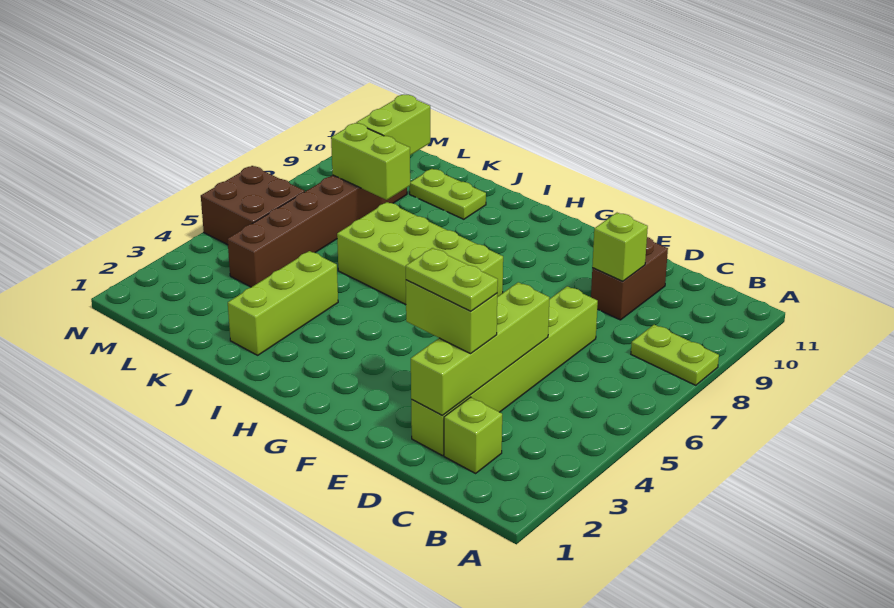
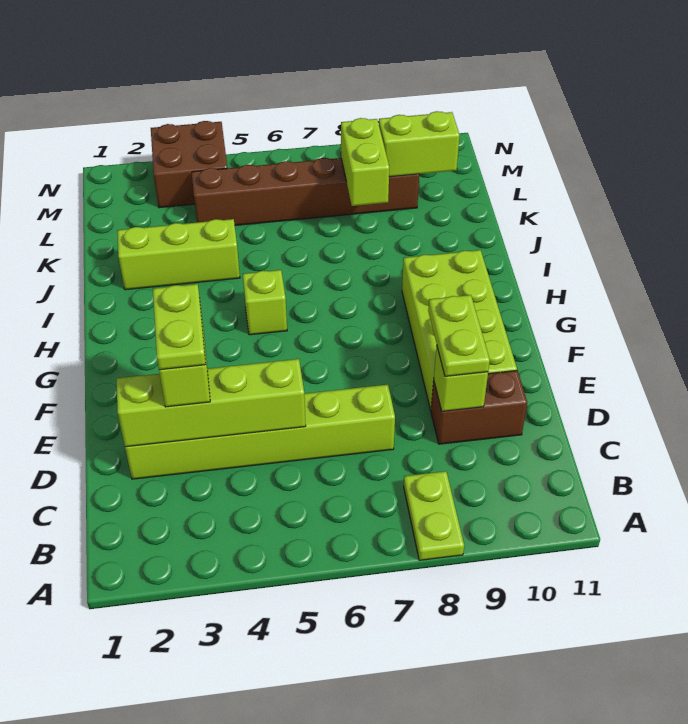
lime brick C2 level 1 -> lime brick H5 level 1
lime brick G6:J7 level 1 -> lime brick E9:H10 level 1
lime plate J10:K10 level 1 -> lime plate D9:E9 level 3
brown brick M5:N6 level 1 -> brown brick M3:N4 level 1

